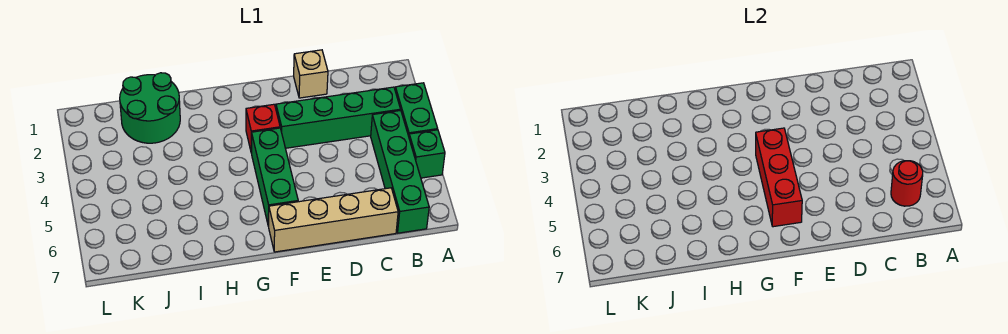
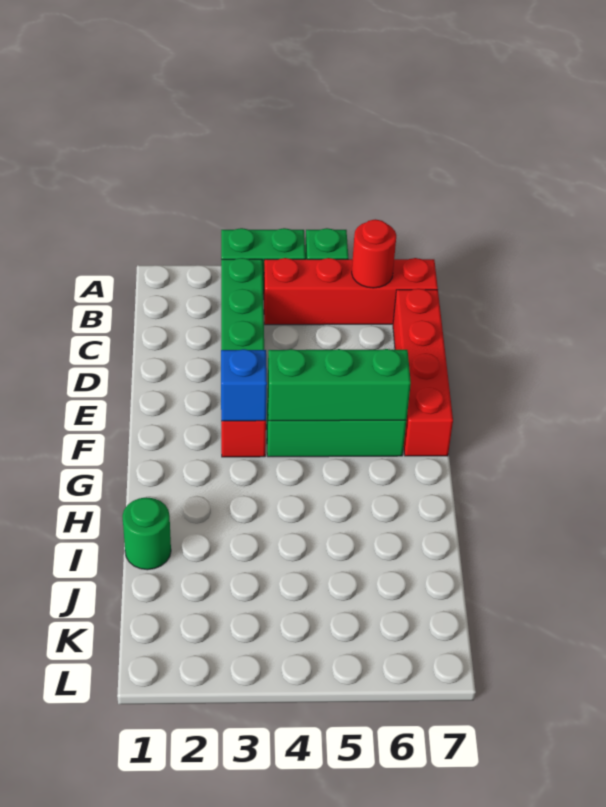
green brick B4:B7 level 1 -> red brick B4:B7 level 1
tan brick C7:F7 level 1 -> red brick C7:F7 level 1
tan brick D1 level 1 -> none
none -> blue brick F3 level 2
red brick F4:F6 level 2 -> green brick F4:F6 level 2
green round brick I1:J2 level 1 -> green round brick I1 level 1

